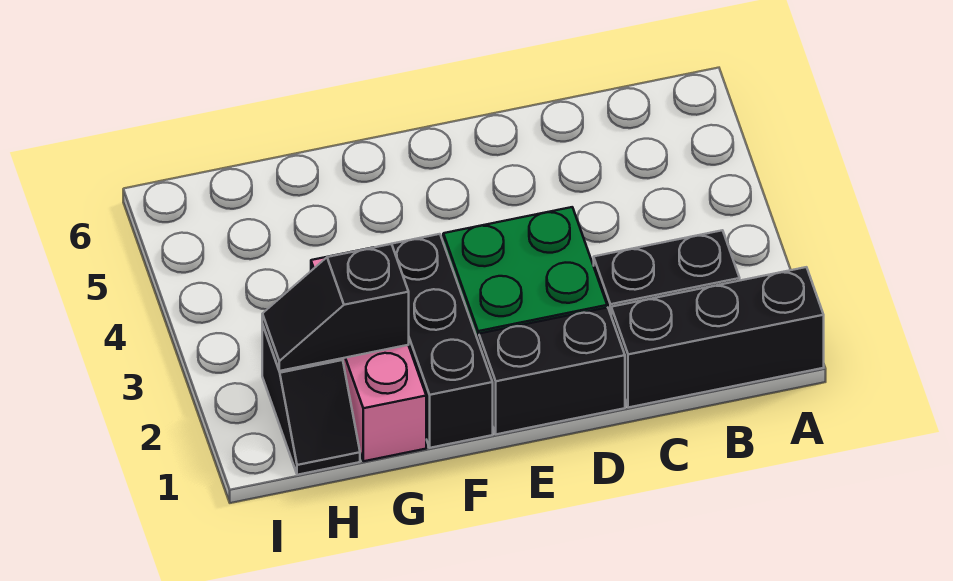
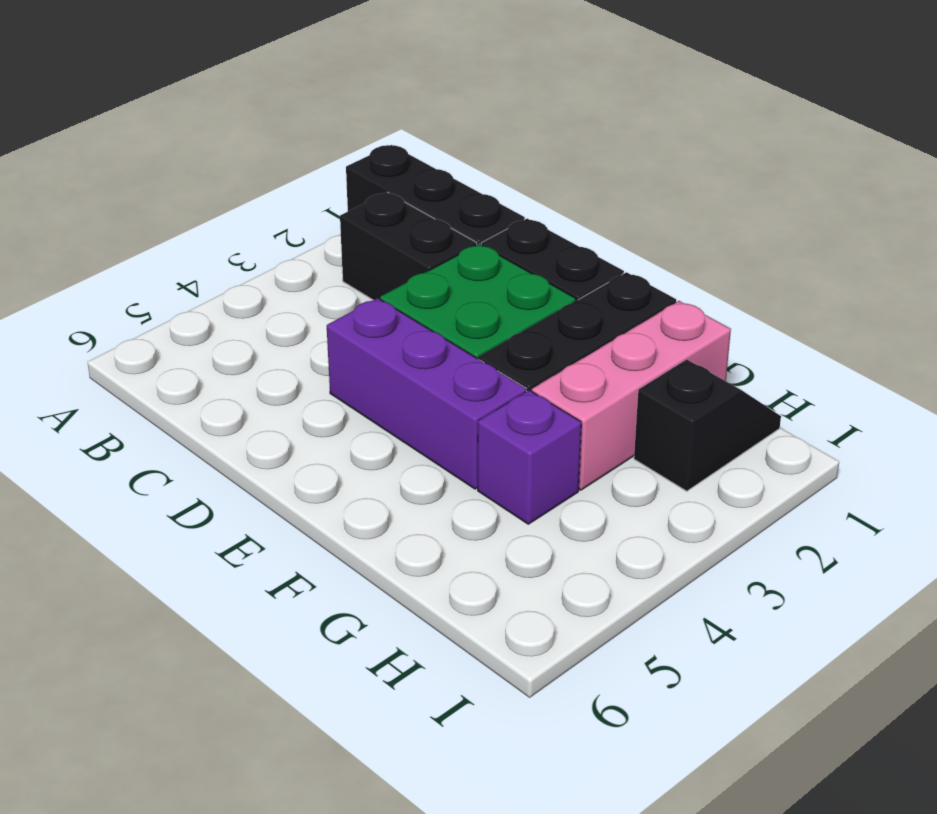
none -> purple brick D4:F4 level 1
black slope G2:H2 level 2 top G -> none
none -> purple brick G4 level 1

